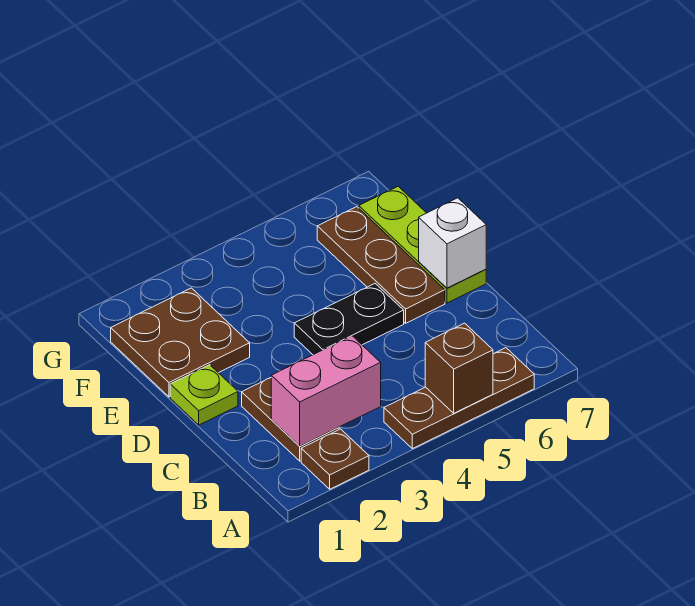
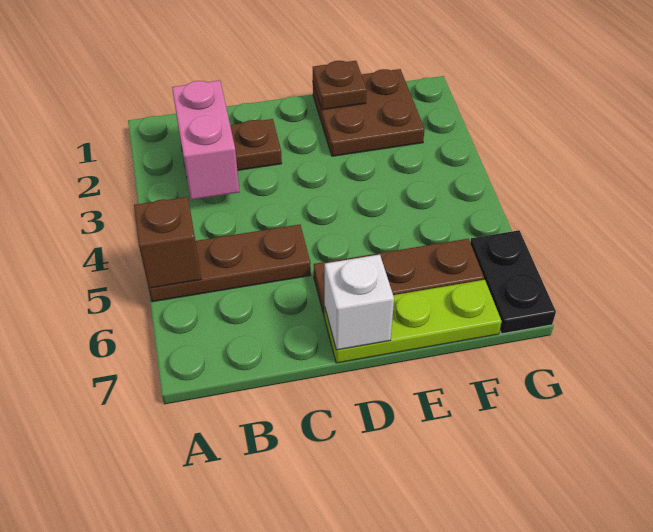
brown plate A2 level 1 -> brown plate E1 level 2
brown plate A4:A6 level 1 -> brown plate A5:C5 level 1
lime plate D1 level 1 -> none
black plate D4:D5 level 1 -> black plate G6:G7 level 1

